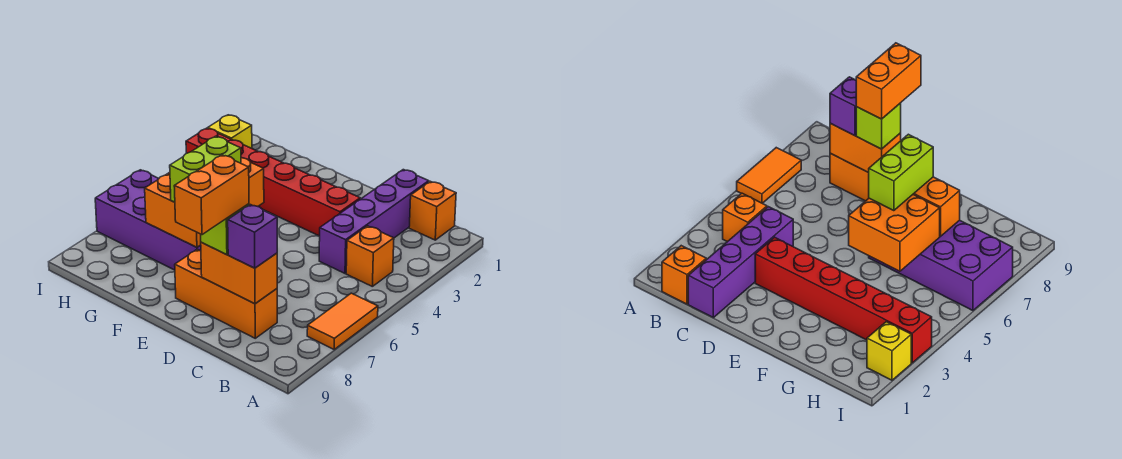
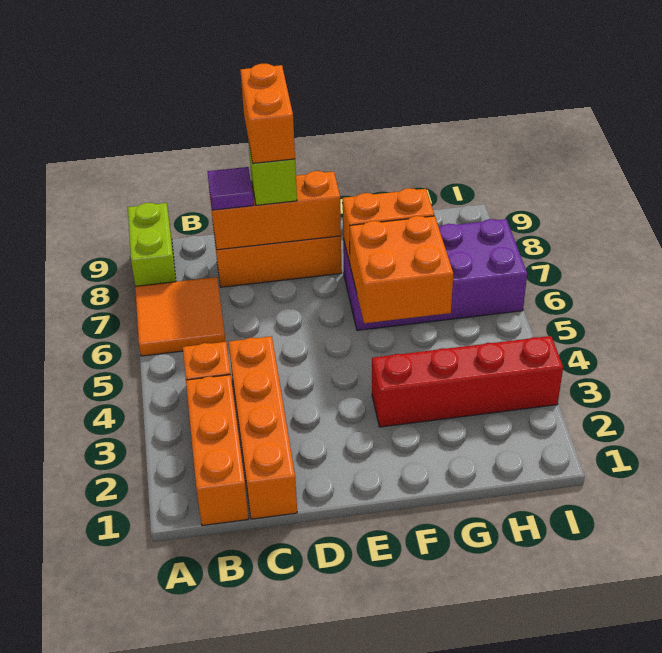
orange tile A6:A7 level 1 -> orange tile A6:B7 level 1
orange brick B1 level 1 -> orange brick B1:B3 level 1
purple brick C1:C4 level 1 -> orange brick C1:C4 level 1
orange brick C8:D8 level 2 -> orange brick C8:E8 level 2
purple brick C8 level 3 -> purple tile C8 level 3
red brick D3:I3 level 1 -> red brick F3:I3 level 1
lime brick F6:F7 level 3 -> lime brick A8:A9 level 1
yellow brick I2 level 1 -> none

